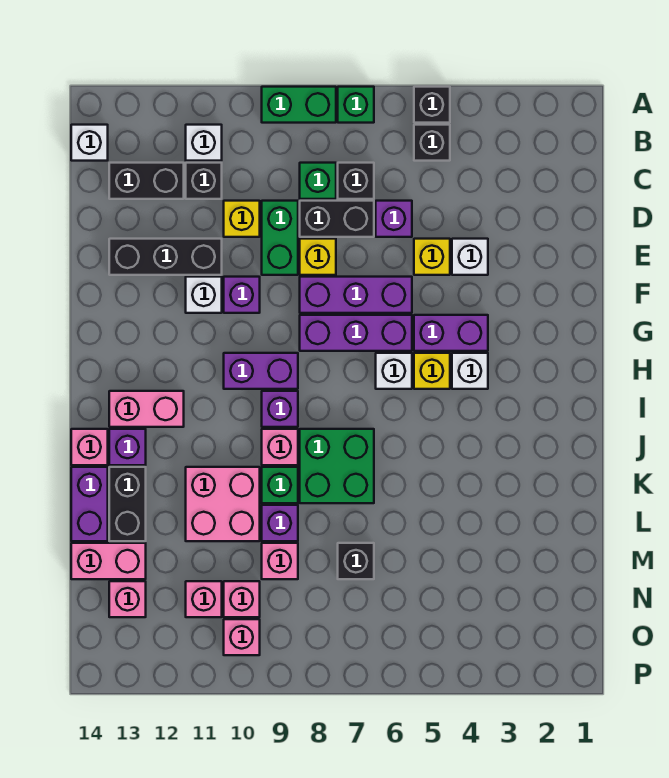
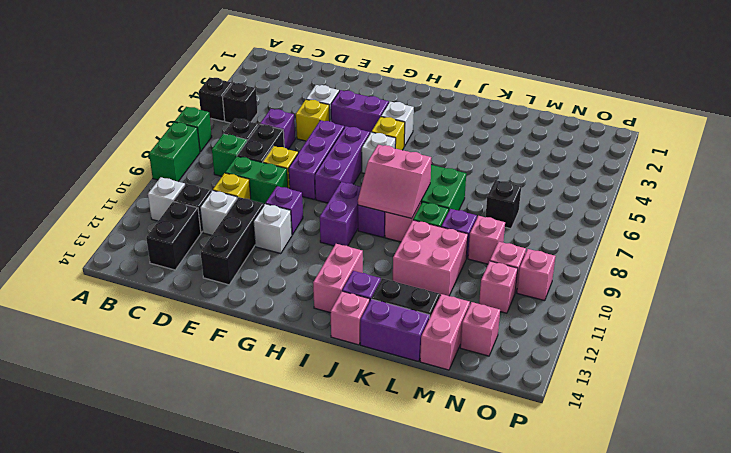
white brick B14 level 1 -> white brick D11 level 1
purple brick G4:G5 level 1 -> purple brick F4:G4 level 1
none -> pink slope I8:J9 level 2 top 8

